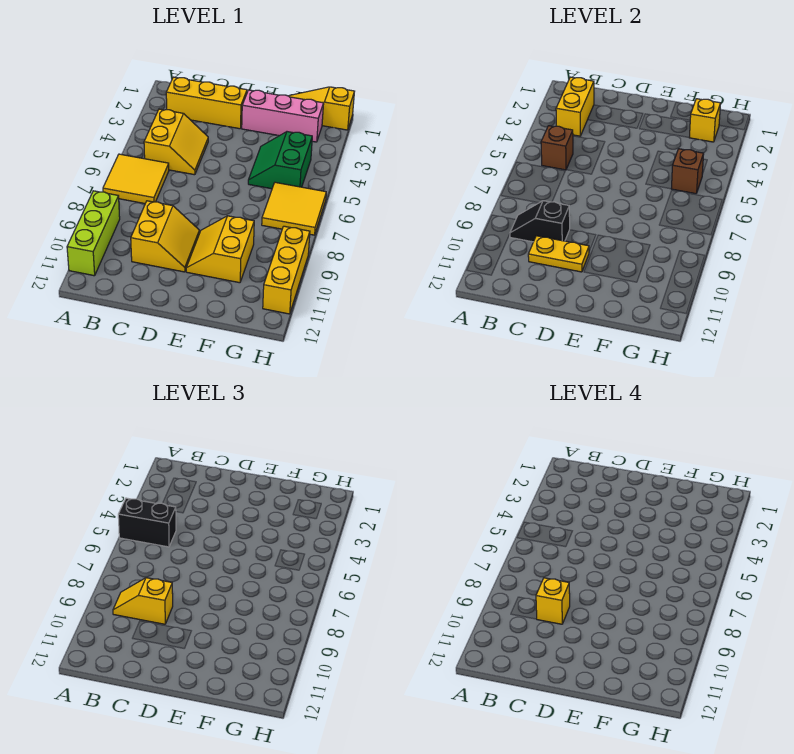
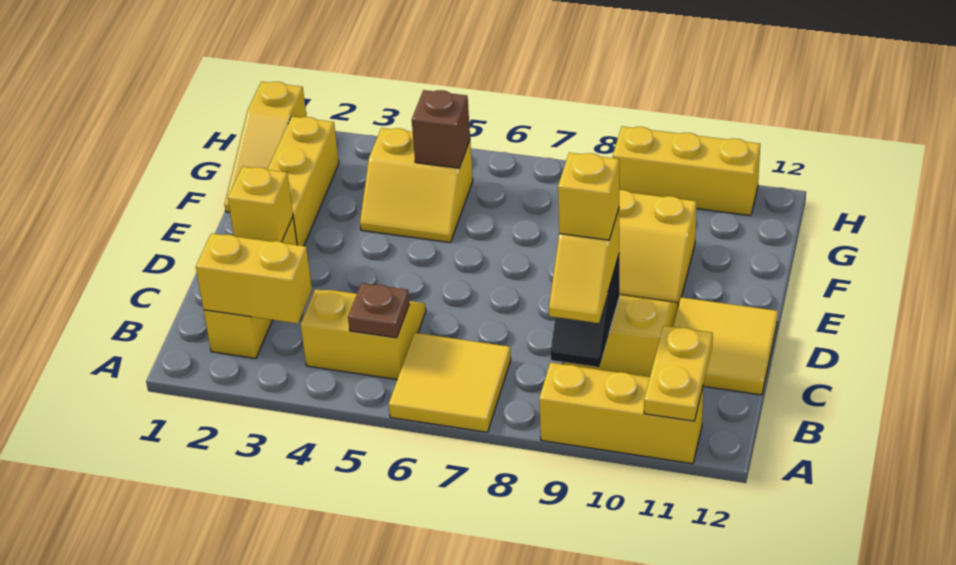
black brick A5:B5 level 3 -> none
lime brick A9:A11 level 1 -> yellow brick A9:A11 level 1
brown brick B5 level 2 -> brown plate B5 level 2
yellow plate C10:D10 level 2 -> yellow plate A11:B11 level 2
pink brick E2:G2 level 1 -> yellow brick E2:G2 level 1
green slope F4:G5 level 1 top G -> yellow slope F4:G5 level 1 top G
yellow brick G2 level 2 -> yellow brick D2 level 2
yellow tile G6:H7 level 1 -> yellow tile C11:D12 level 1

